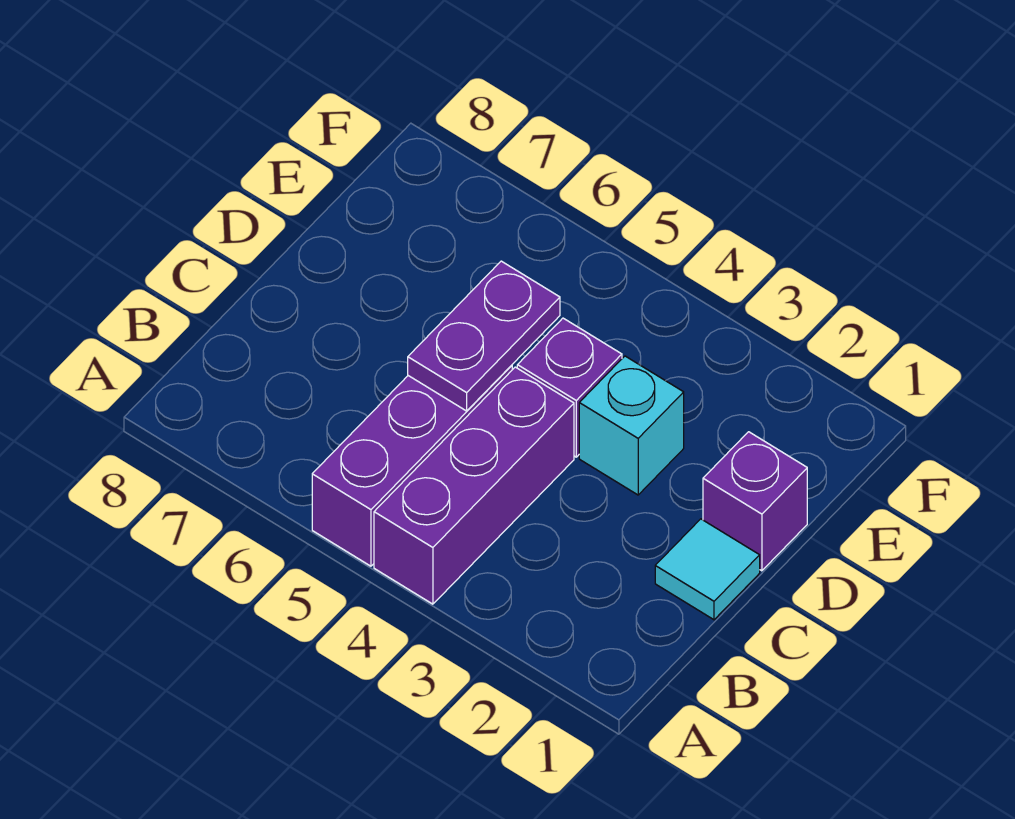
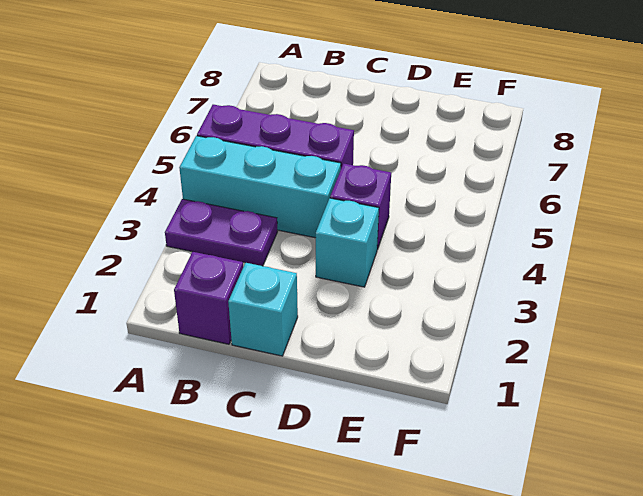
purple brick A4:C4 level 1 -> cyan brick A4:C4 level 1
cyan tile C1 level 1 -> cyan brick C1 level 1
purple plate C5:D5 level 2 -> purple plate A3:B3 level 1
purple brick D1 level 1 -> purple brick B1 level 1

